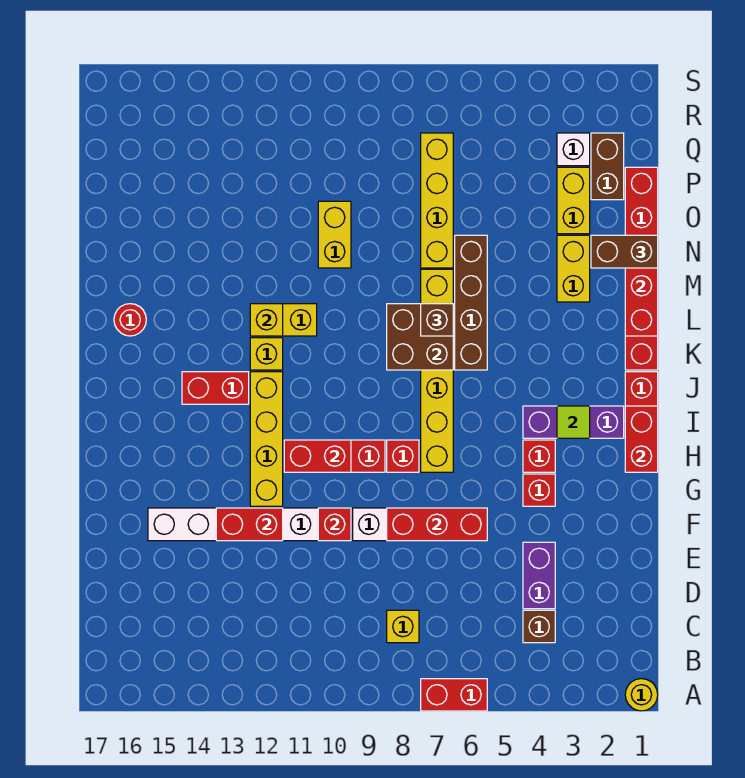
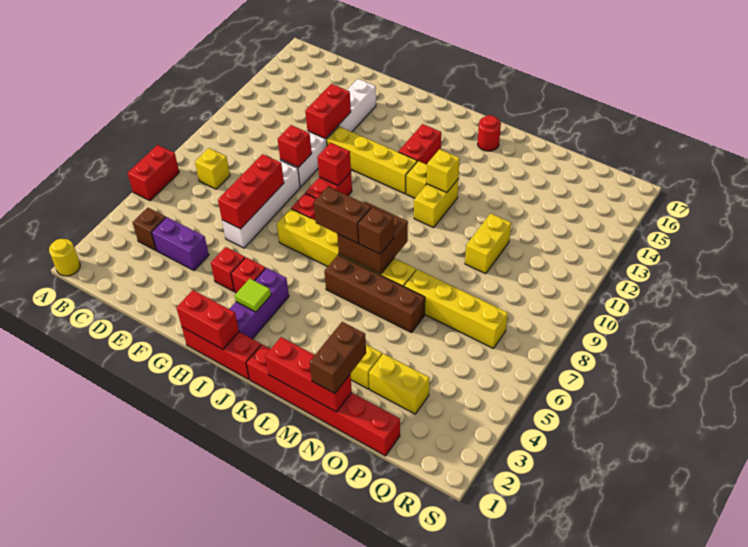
red brick H10:H11 level 2 -> red brick H10 level 2
yellow brick N10:O10 level 1 -> yellow brick O10:O11 level 1
brown brick P2:Q2 level 1 -> brown brick J7:K7 level 3
white brick Q3 level 1 -> none

